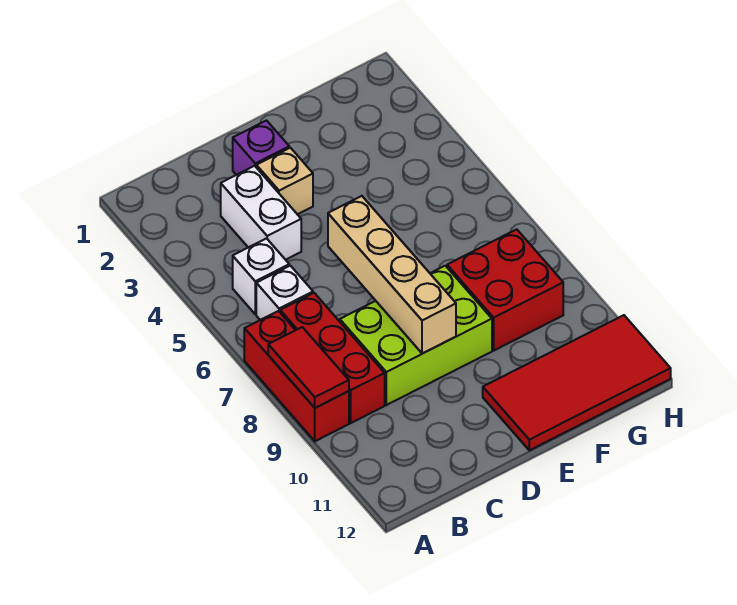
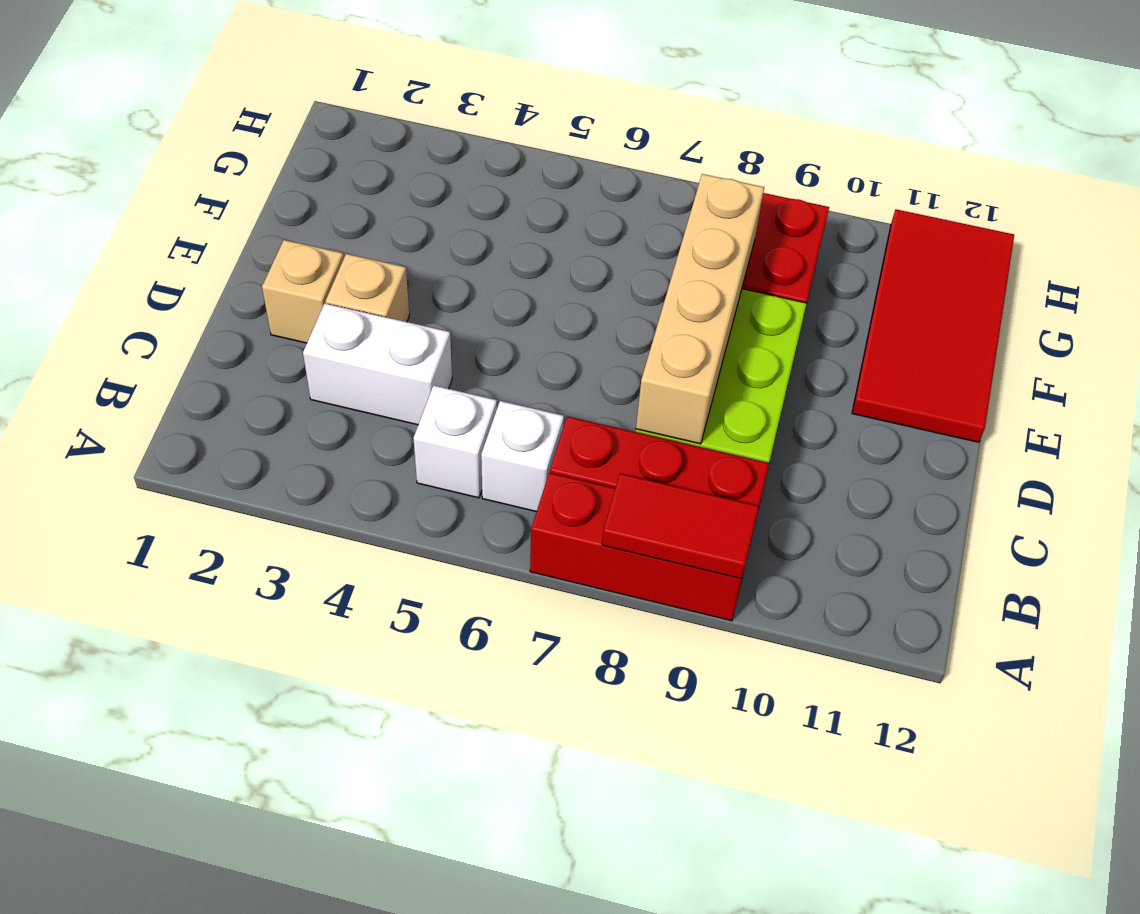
purple brick D2 level 1 -> tan brick D2 level 1
tan brick D6:D9 level 2 -> tan brick C8:F8 level 2

